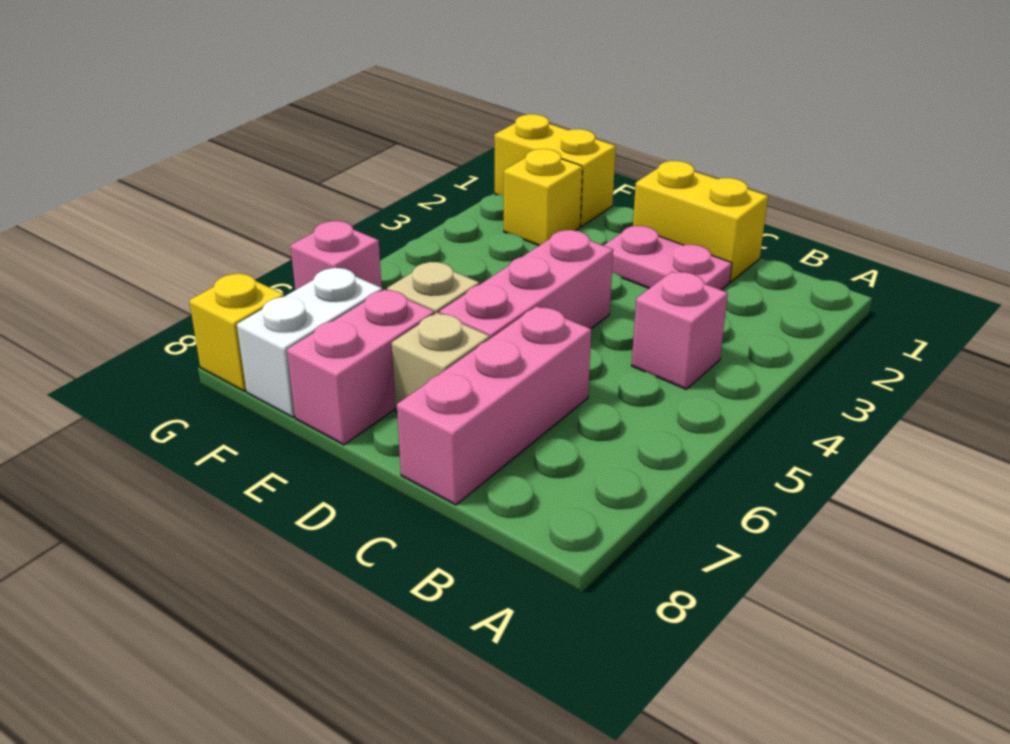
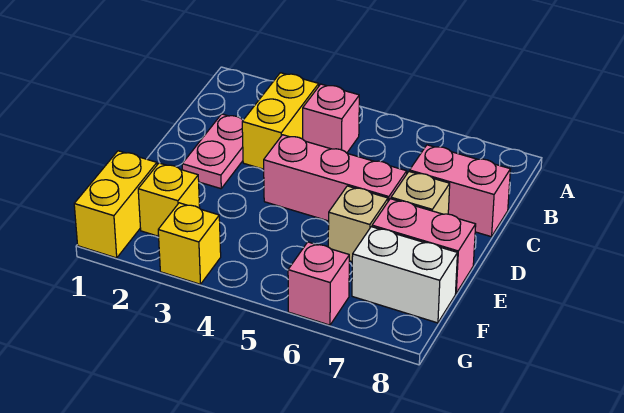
yellow brick C1:D1 level 1 -> yellow brick B3:C3 level 1
pink brick C6:C8 level 1 -> pink brick C7:C8 level 1
yellow brick G8 level 1 -> yellow brick G3 level 1

